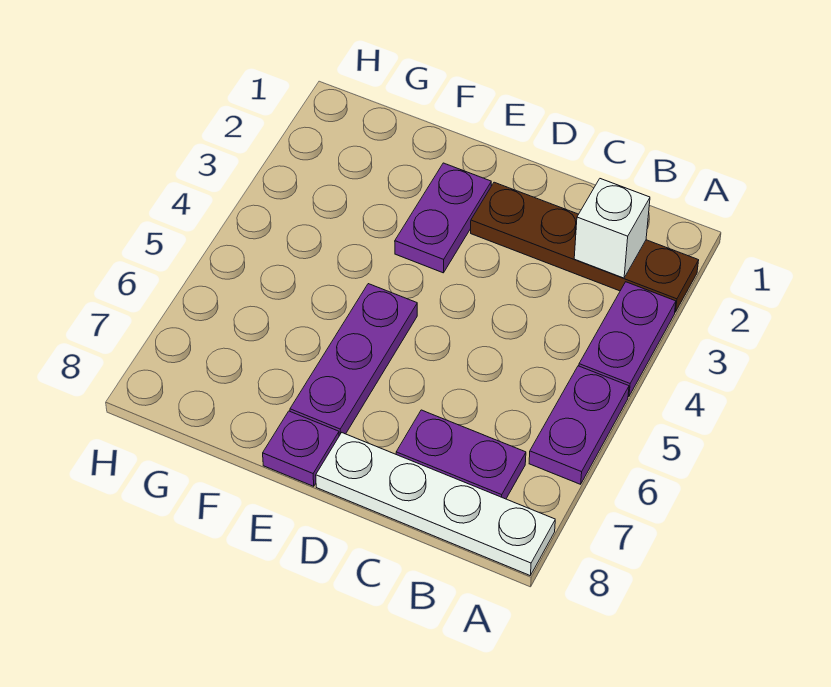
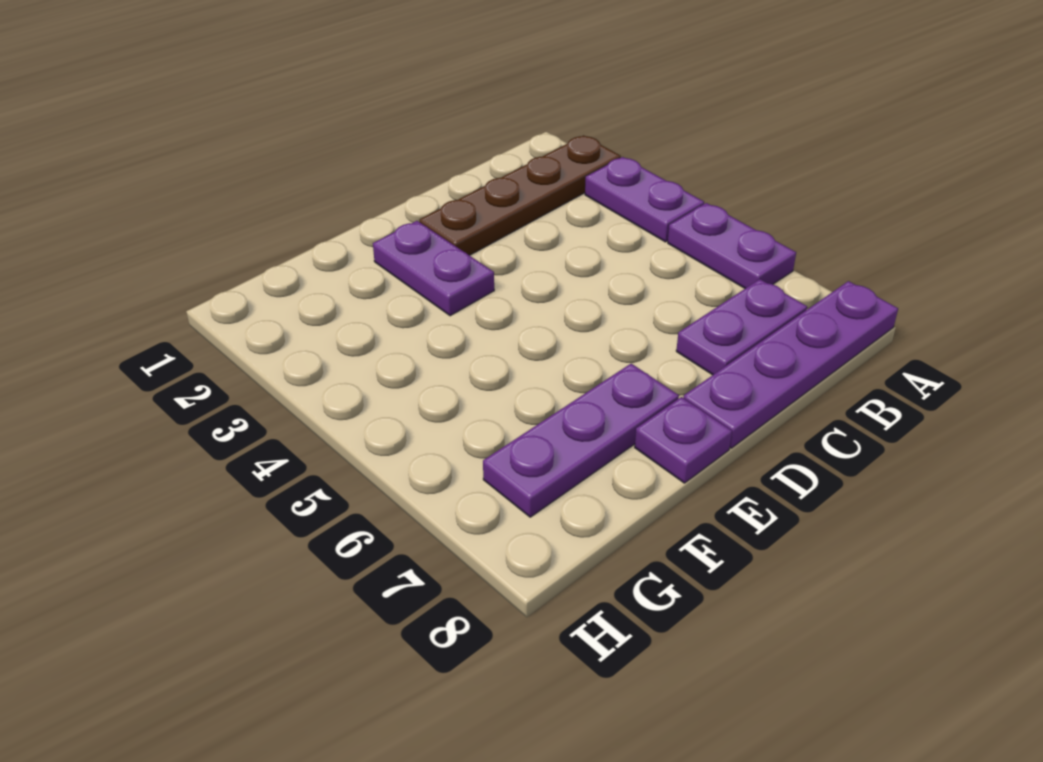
white plate A8:D8 level 1 -> purple plate A8:D8 level 1
white brick B2 level 2 -> none
purple plate E5:E7 level 1 -> purple plate E7:G7 level 1

